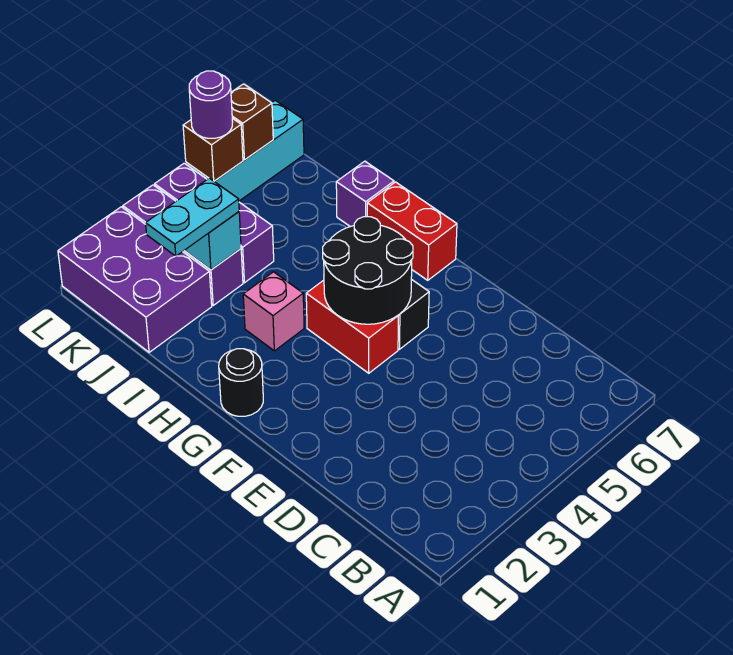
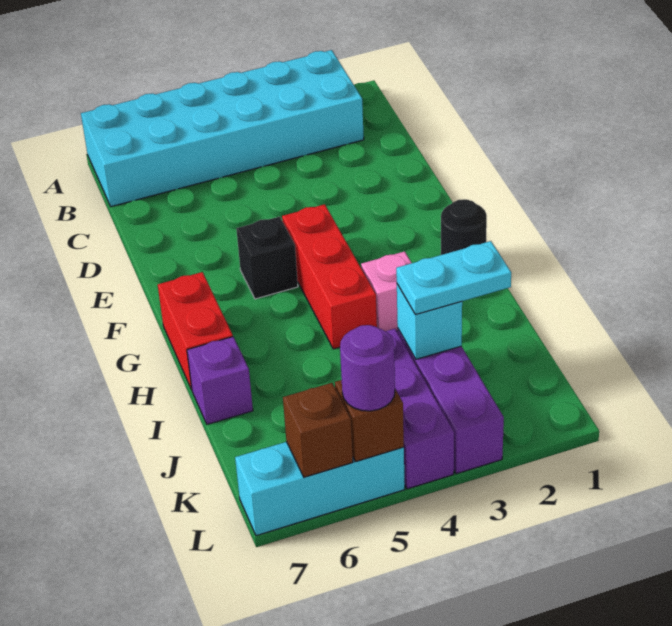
none -> cyan brick A2:B7 level 1
red brick F4:G4 level 1 -> red brick F4:H4 level 1
black round brick F4:G5 level 2 -> none
purple brick J1:L2 level 1 -> none

